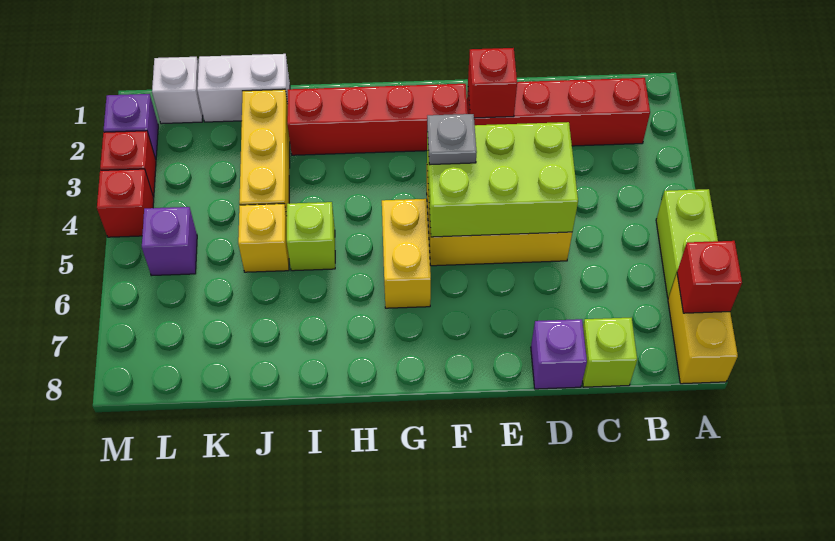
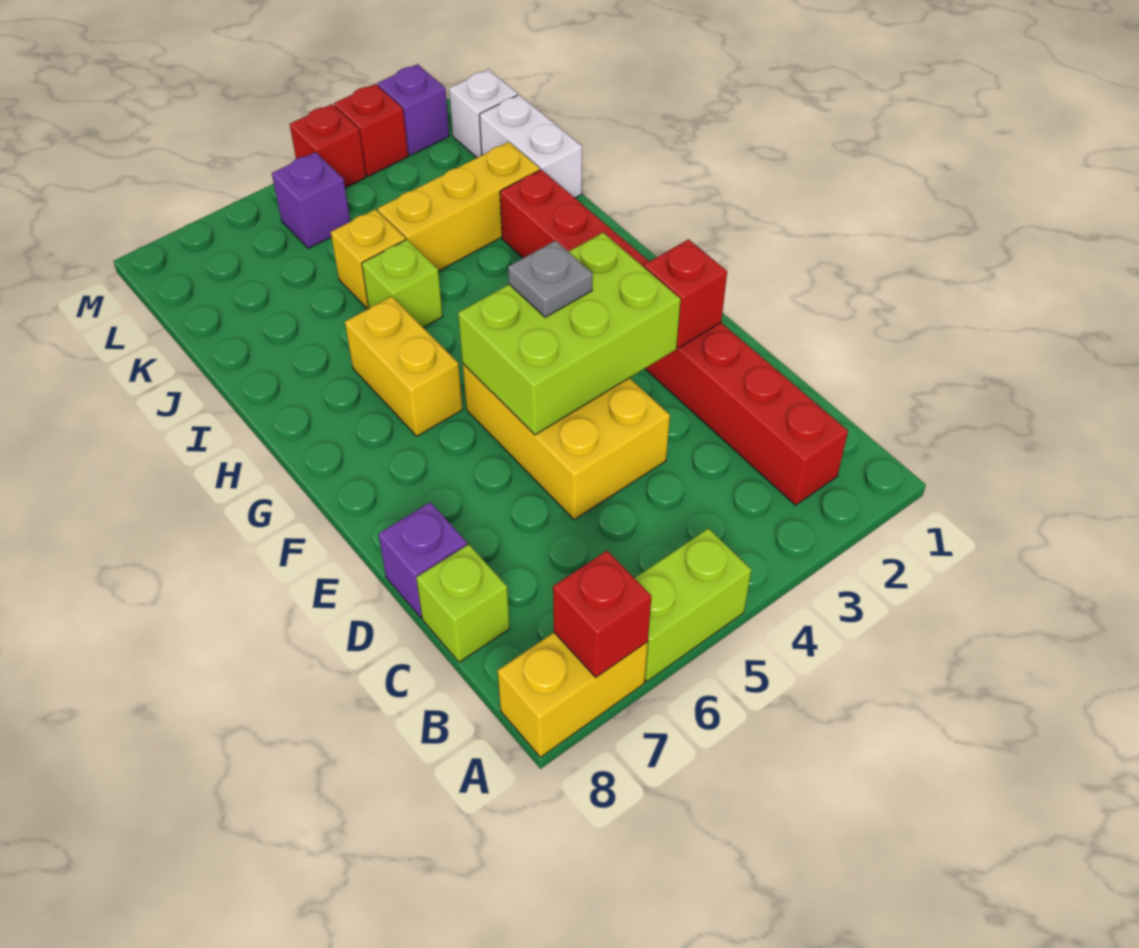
lime brick D4:F5 level 2 -> lime brick E3:F5 level 2
yellow brick G5:G6 level 1 -> yellow brick G6:H6 level 1

